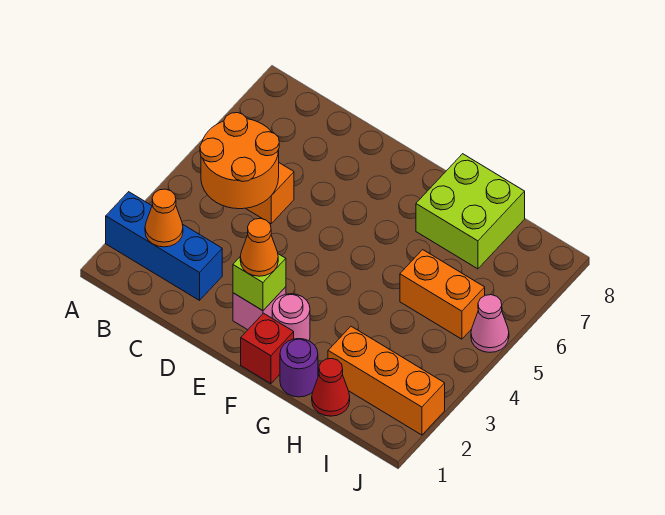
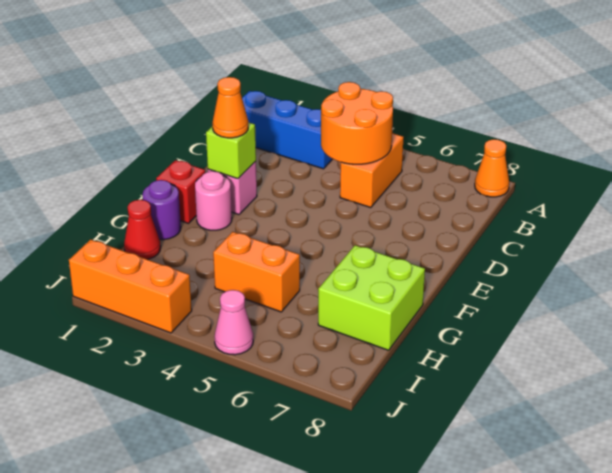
blue brick A2:C2 level 1 -> blue brick B1:B3 level 1
orange cone B2 level 2 -> orange cone A8 level 1
orange brick H2:J2 level 1 -> orange brick J1:J3 level 1
orange brick H5:I5 level 1 -> orange brick H4:H5 level 1

